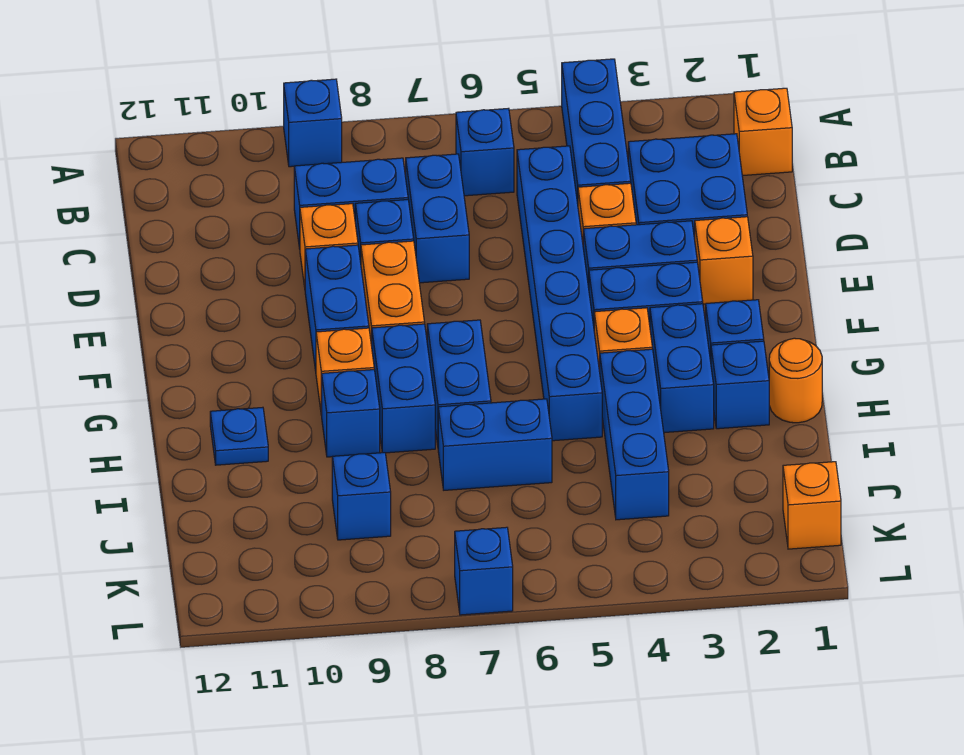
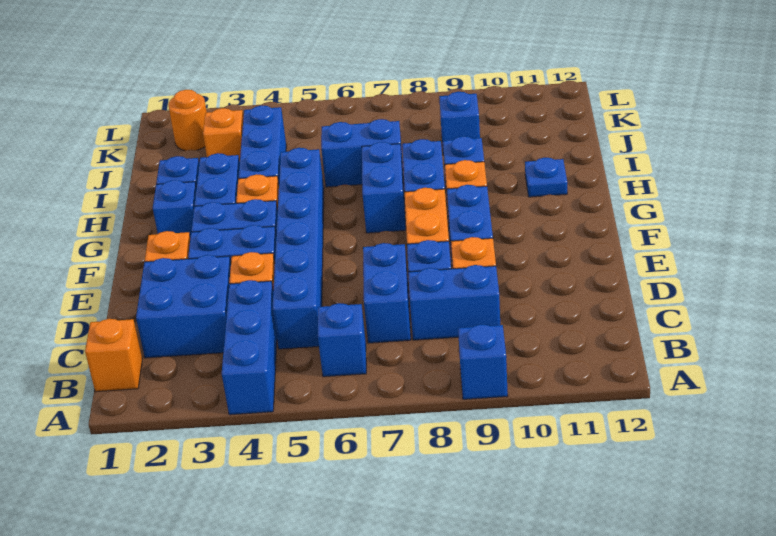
orange round brick H1 level 1 -> orange round brick K2 level 1
orange brick K1 level 1 -> orange brick J3 level 1
blue brick L7 level 1 -> none

